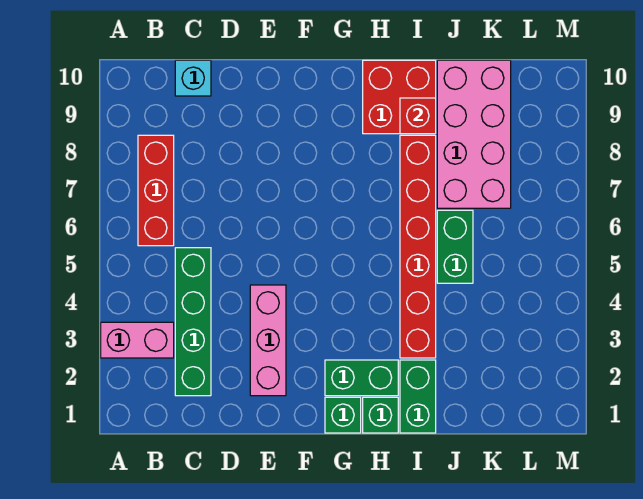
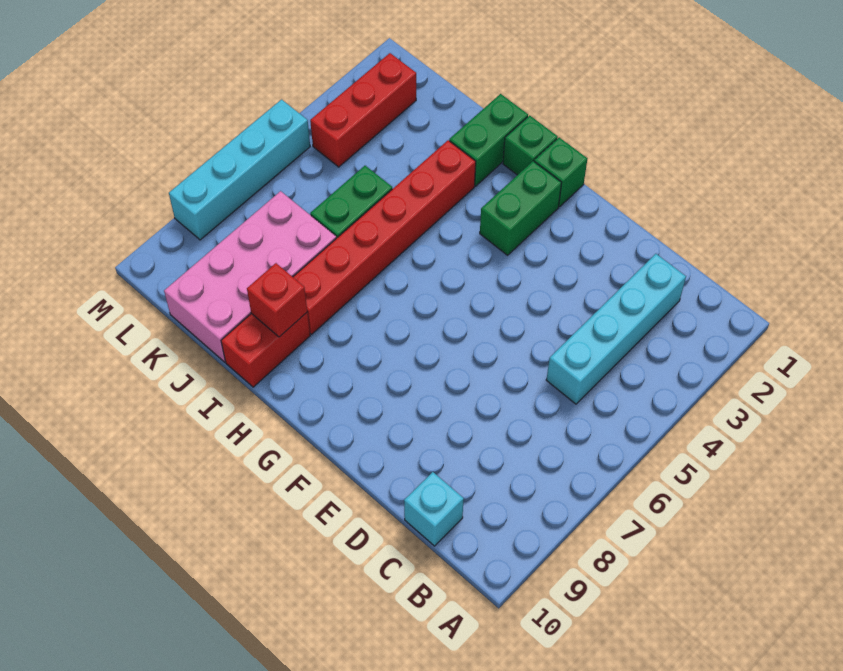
pink brick A3:B3 level 1 -> none
red brick B6:B8 level 1 -> red brick L2:L4 level 1
green brick C2:C5 level 1 -> cyan brick C2:C5 level 1
pink brick E2:E4 level 1 -> none
green brick G2:H2 level 1 -> green brick G2:G3 level 1
red brick H9:I10 level 1 -> red brick I9:I10 level 1
none -> cyan brick M5:M8 level 1

